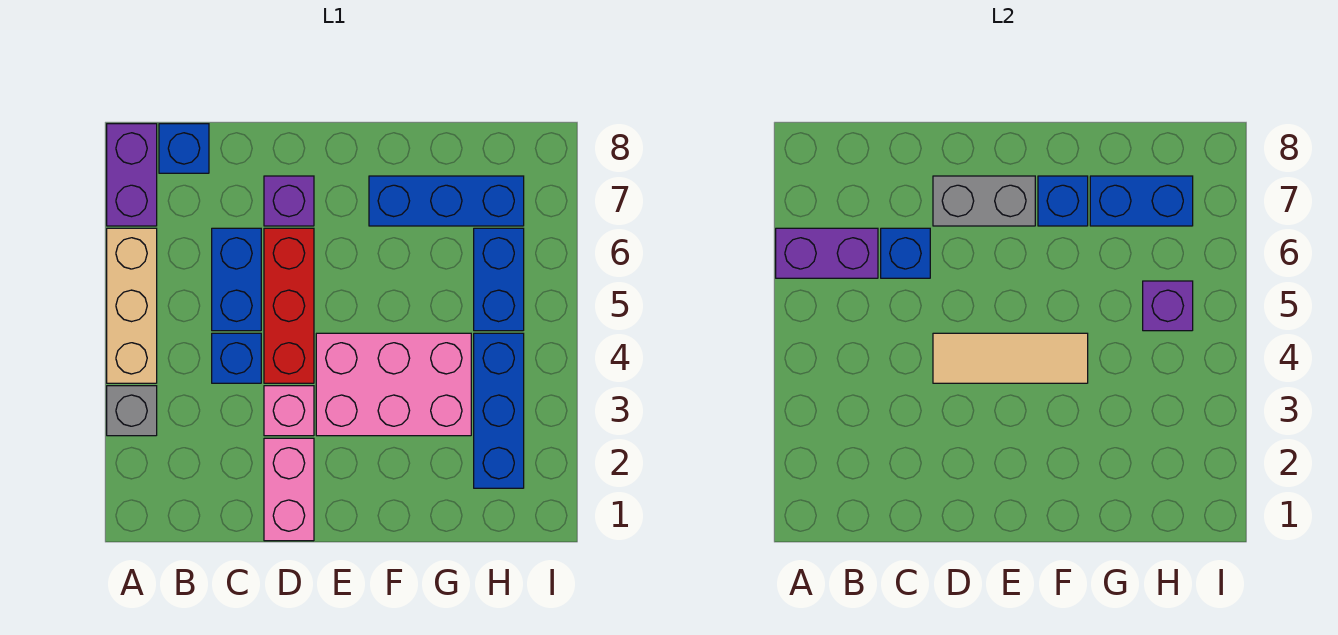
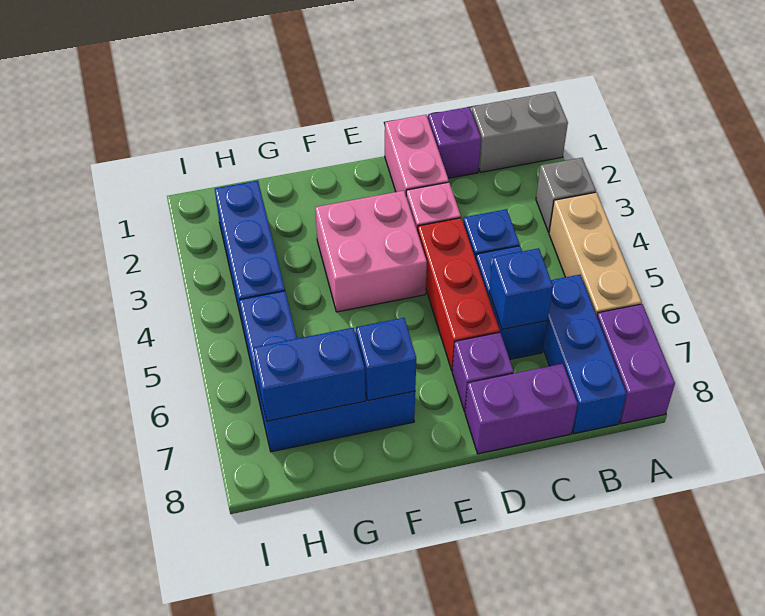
purple brick A6:B6 level 2 -> purple brick C8:D8 level 1
blue brick B8 level 1 -> blue brick B6:B8 level 1
tan tile D4:F4 level 2 -> none
grey brick D7:E7 level 2 -> grey brick A1:B1 level 1
pink brick E3:G4 level 1 -> pink brick E3:F4 level 1
purple brick H5 level 2 -> purple brick C1 level 1

